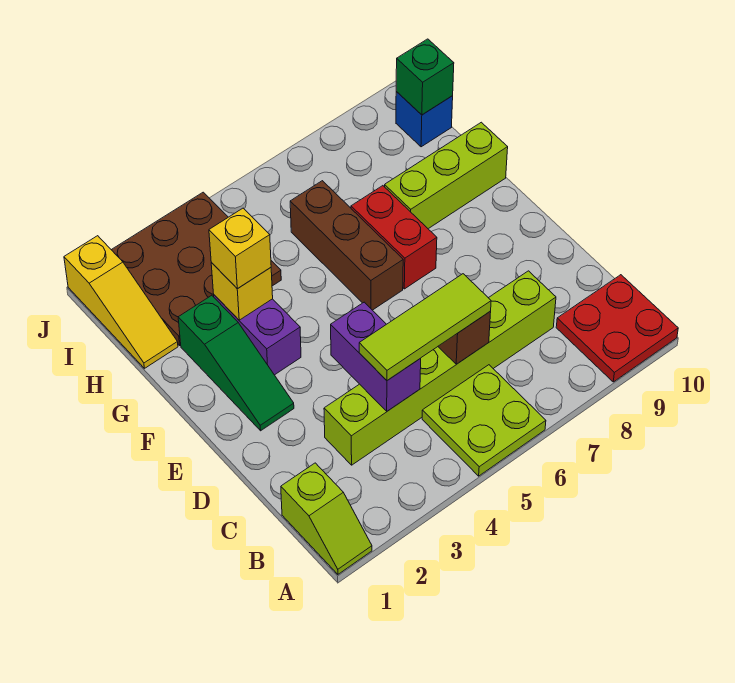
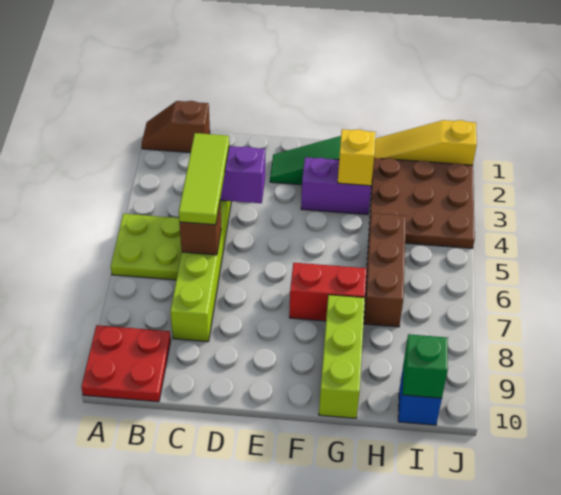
lime slope A1:B1 level 1 top B -> brown slope A1:B1 level 1 top B
brown brick F6:H6 level 1 -> brown brick H5:H7 level 1
yellow brick G3 level 3 -> none

